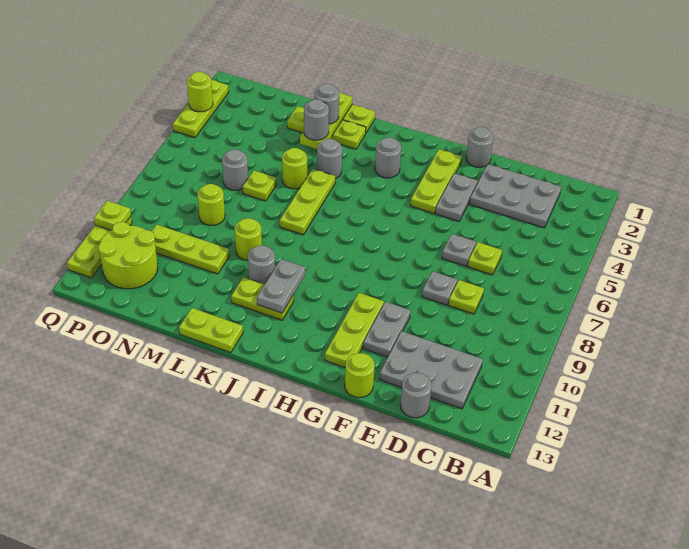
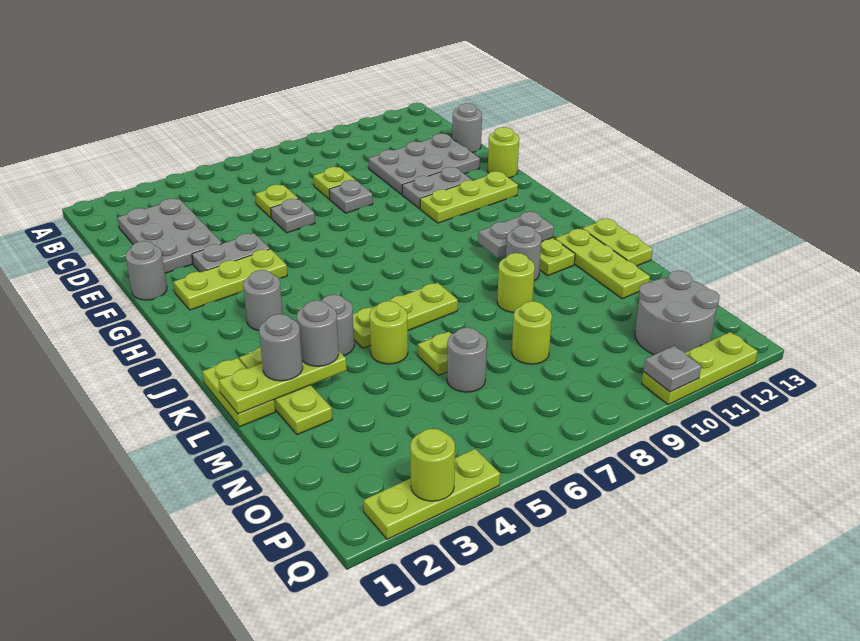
grey plate C11:E12 level 1 -> grey plate D10:E12 level 1
lime plate M10:O10 level 1 -> lime plate K12:M12 level 1
lime round brick O11:P12 level 1 -> grey round brick O11:P12 level 1
lime plate Q10 level 2 -> grey plate Q10 level 2

